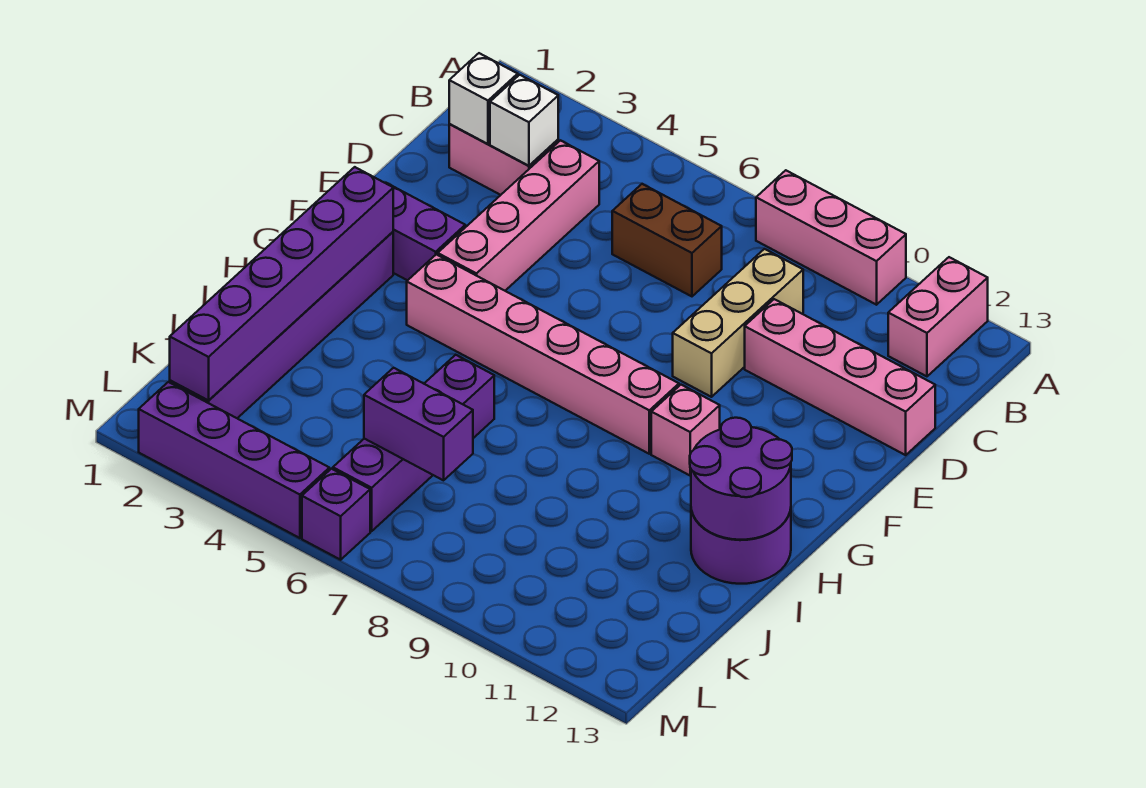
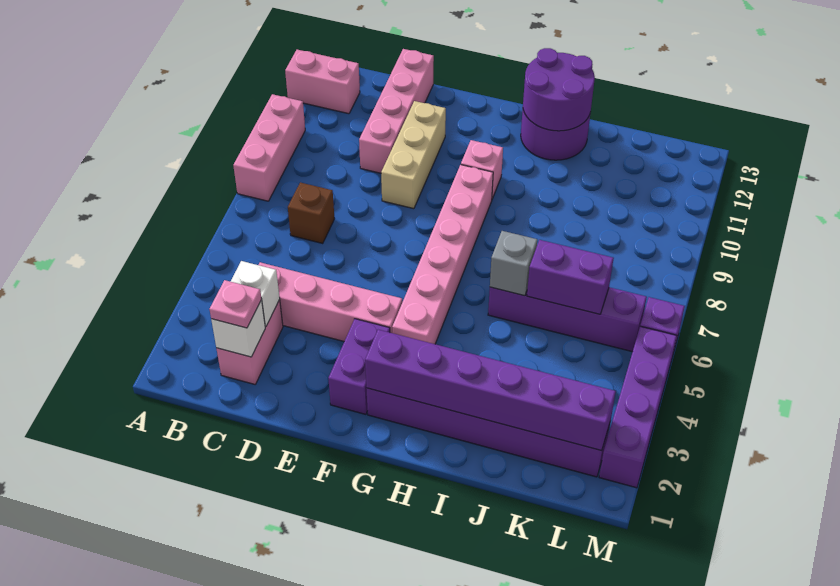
none -> pink plate C2 level 3
brown brick C6:C7 level 1 -> brown brick C7 level 1
tan brick C9:E9 level 1 -> tan brick E9:E11 level 1
none -> grey brick I6 level 2
purple brick K6:K7 level 2 -> purple brick J6:K6 level 2

